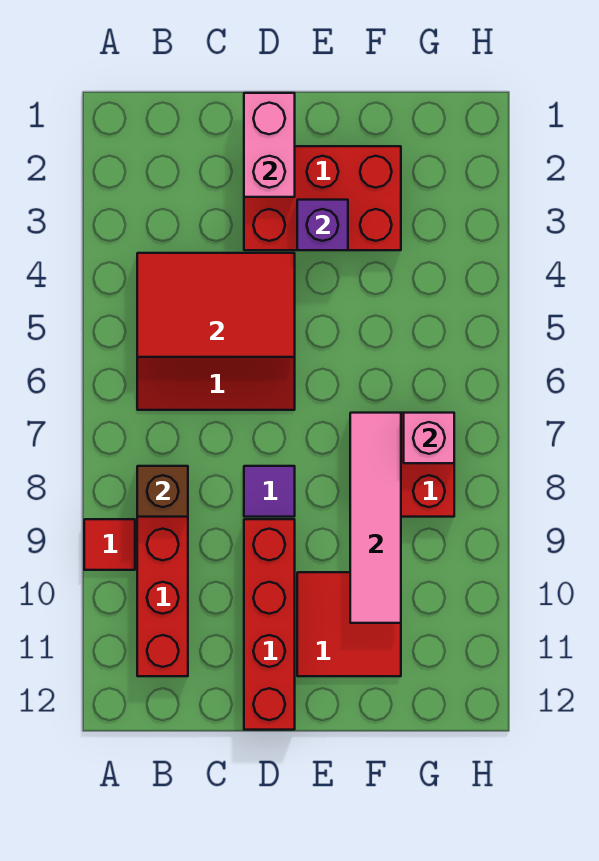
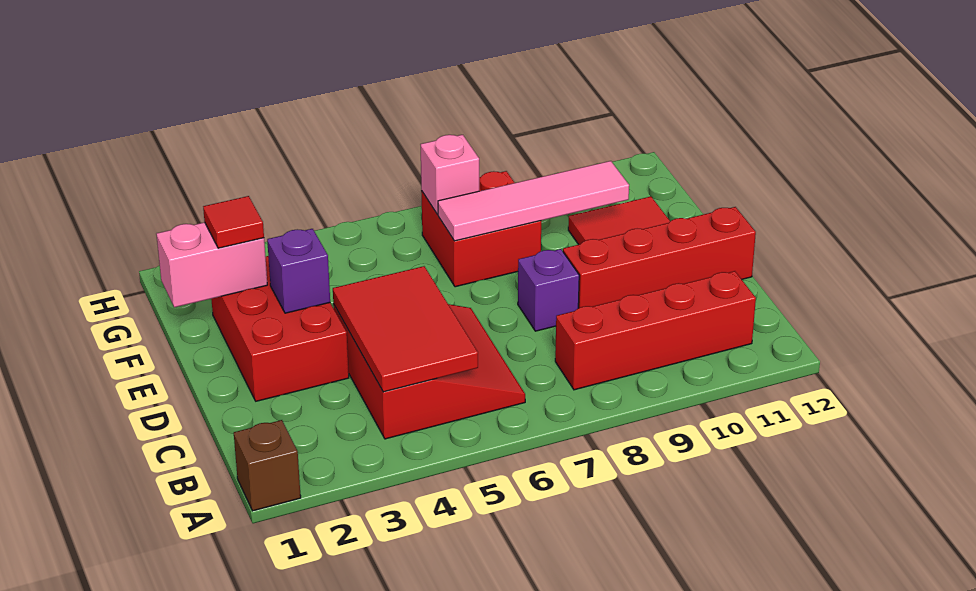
red tile A9 level 1 -> red tile F2 level 3
brown brick B8 level 2 -> brown brick A1 level 1
pink brick D1:D2 level 2 -> pink brick F1:F2 level 2
purple tile D8 level 1 -> purple brick D8 level 1

